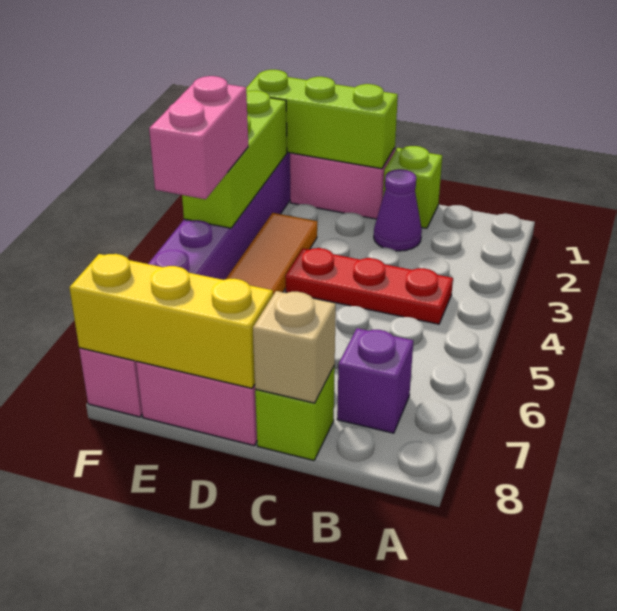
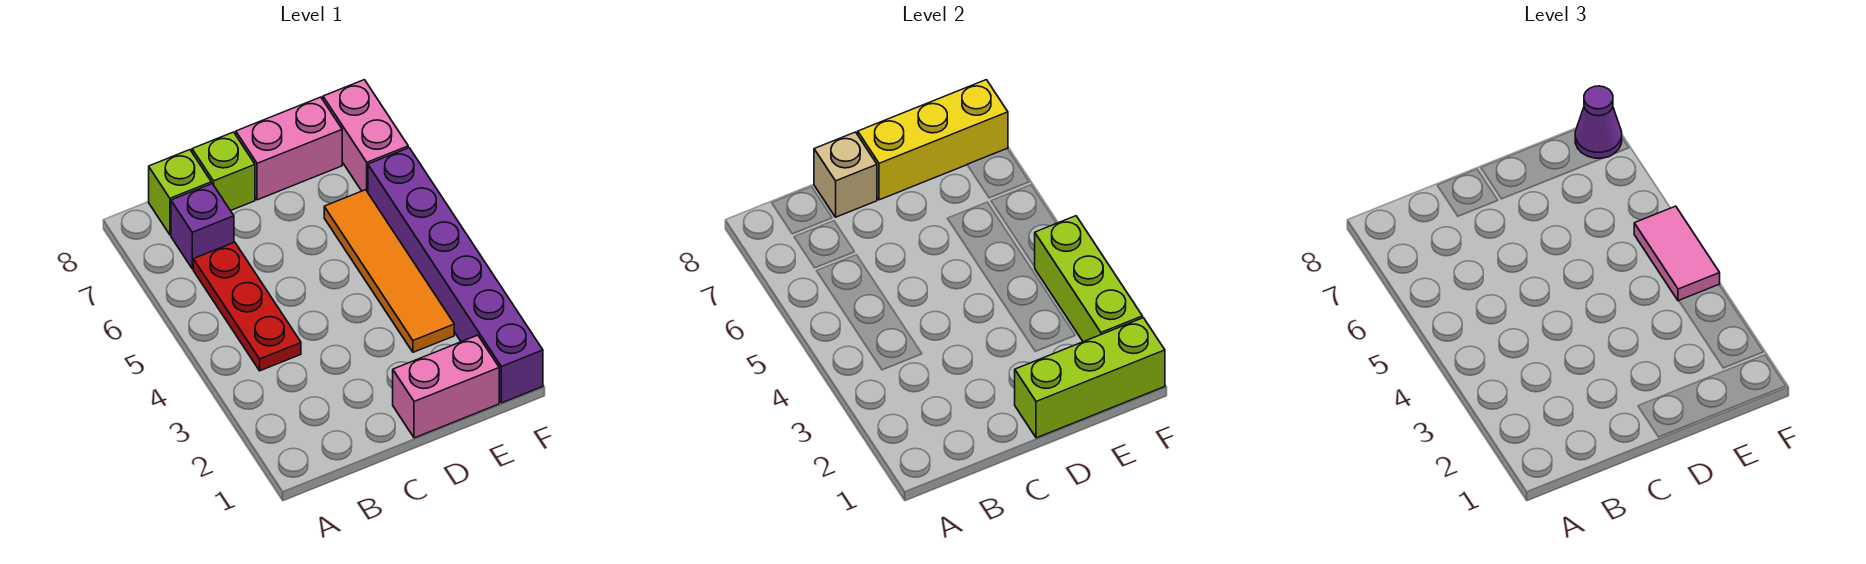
red plate B4:D4 level 1 -> red plate B4:B6 level 1
lime brick C1 level 1 -> lime brick B8 level 1
purple cone C2 level 1 -> purple cone F8 level 3
pink brick F4:F5 level 3 -> pink tile F4:F5 level 3

